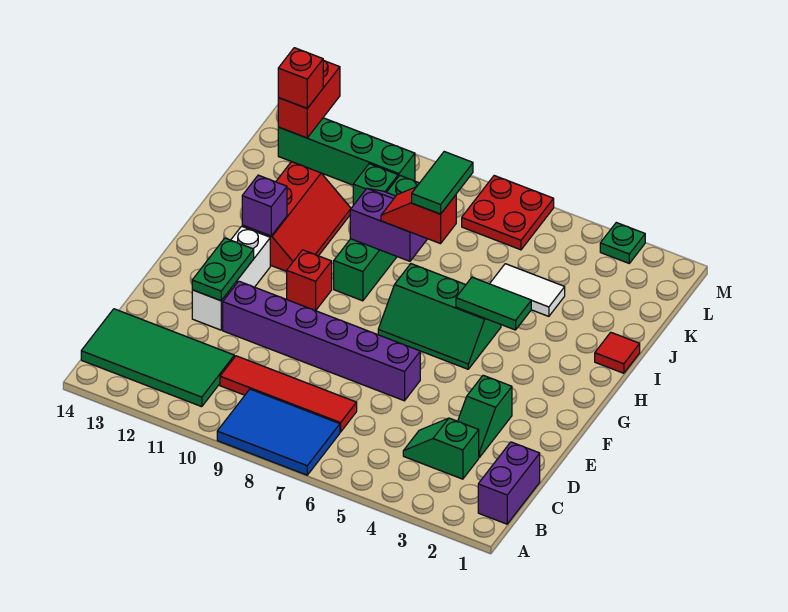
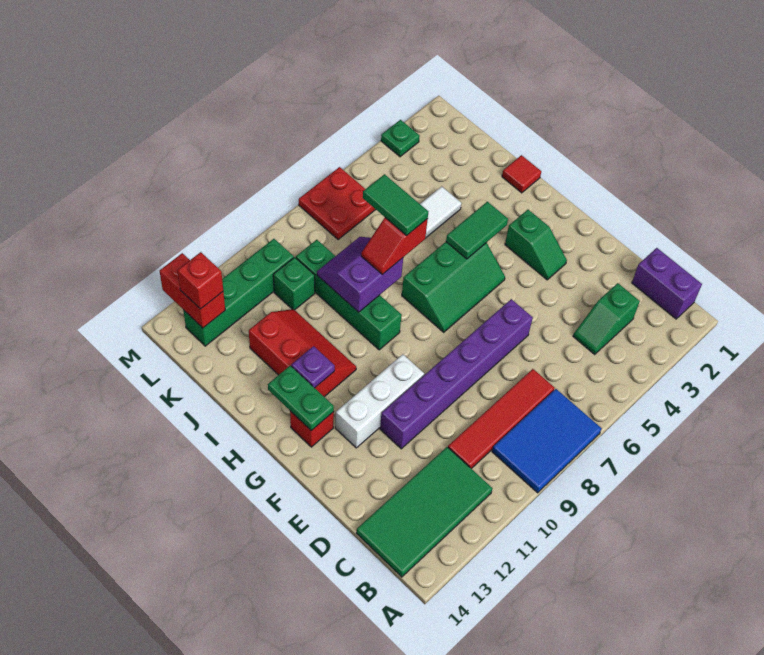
green slope D3:E3 level 1 top E -> green slope F3:G3 level 1 top G
white brick E12:G12 level 1 -> white brick F10:F12 level 1
green plate E12:F12 level 2 -> green plate G13:H13 level 2
red brick G10 level 1 -> red brick G13 level 1
purple brick H12 level 2 -> purple plate H12 level 2

